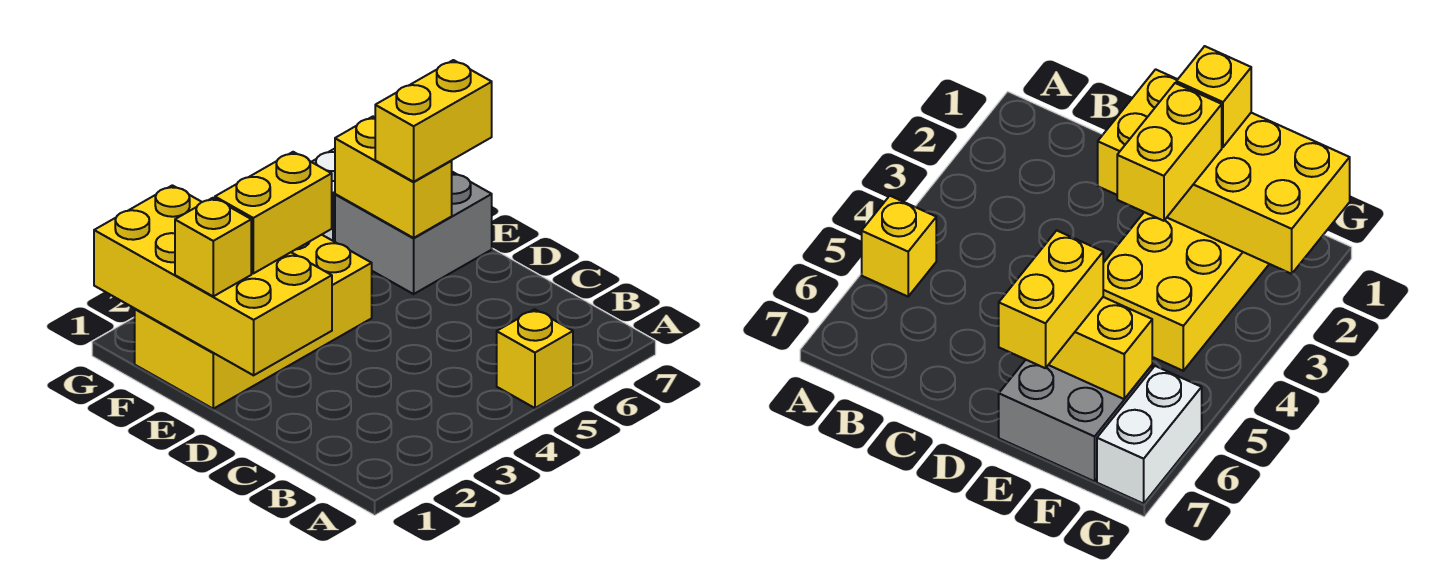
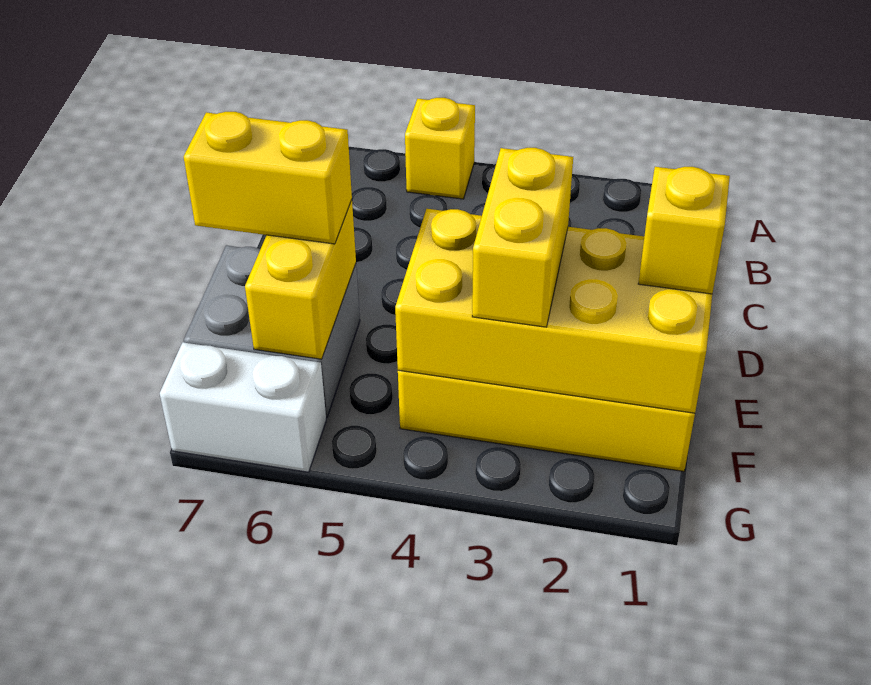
yellow brick D1:G2 level 2 -> yellow brick E1:F4 level 2
yellow brick E2:E3 level 3 -> yellow brick E3:F3 level 3

